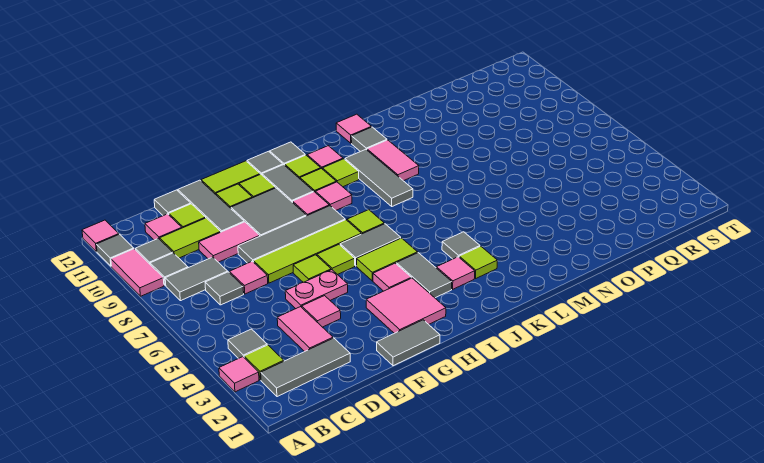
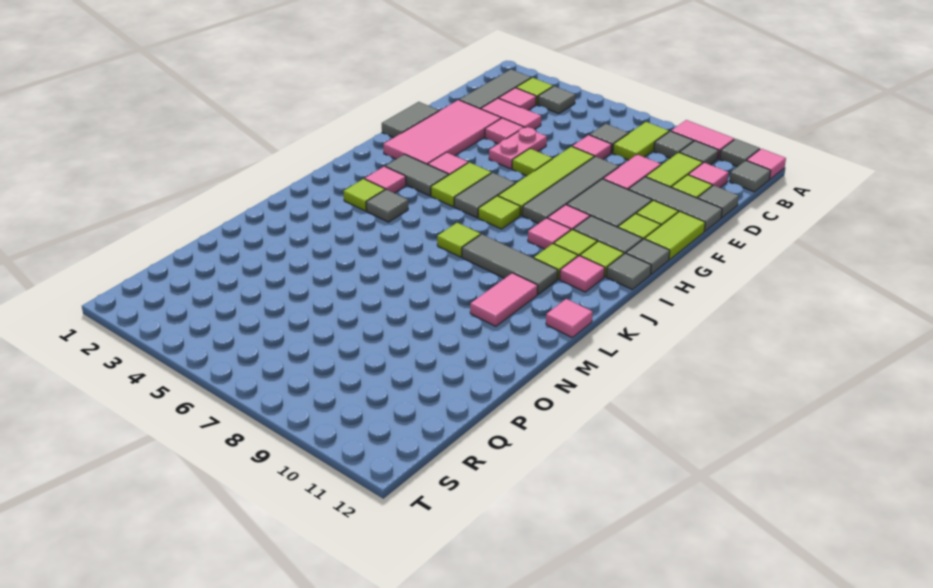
pink tile A3 level 1 -> pink tile C3 level 1
grey tile B8:C8 level 1 -> lime tile B8:C8 level 1
pink tile G2:H3 level 1 -> pink tile E2:H3 level 1
lime tile G6 level 1 -> lime tile K7 level 1
pink tile L9:L10 level 1 -> pink tile L10:M10 level 1
grey tile L11 level 1 -> grey tile B12 level 1

